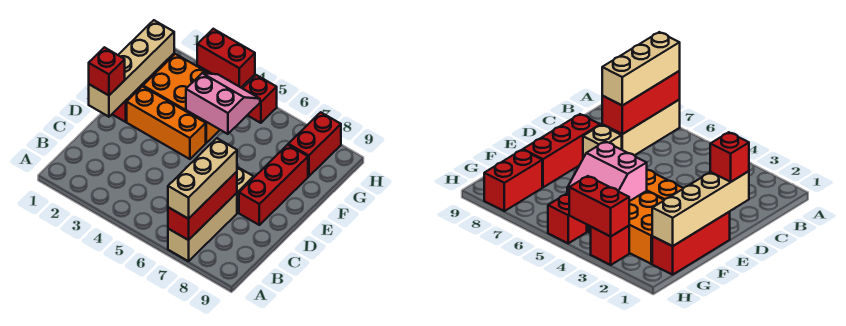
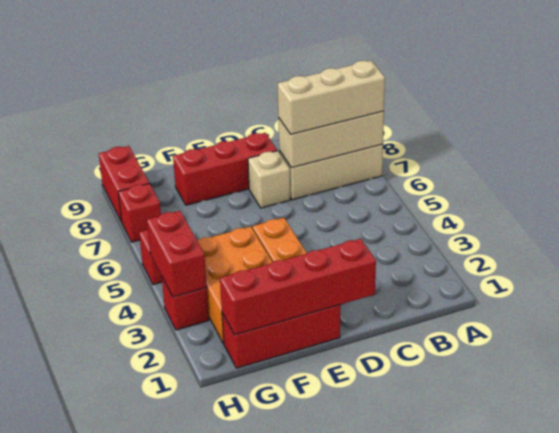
red brick A7:C7 level 2 -> tan brick A7:C7 level 2
tan brick D1:G1 level 2 -> red brick D1:G1 level 2
red brick D1 level 3 -> red brick H7 level 1
pink slope F4:G5 level 2 top F -> none
red brick G8:H8 level 1 -> red brick H8:H9 level 1

